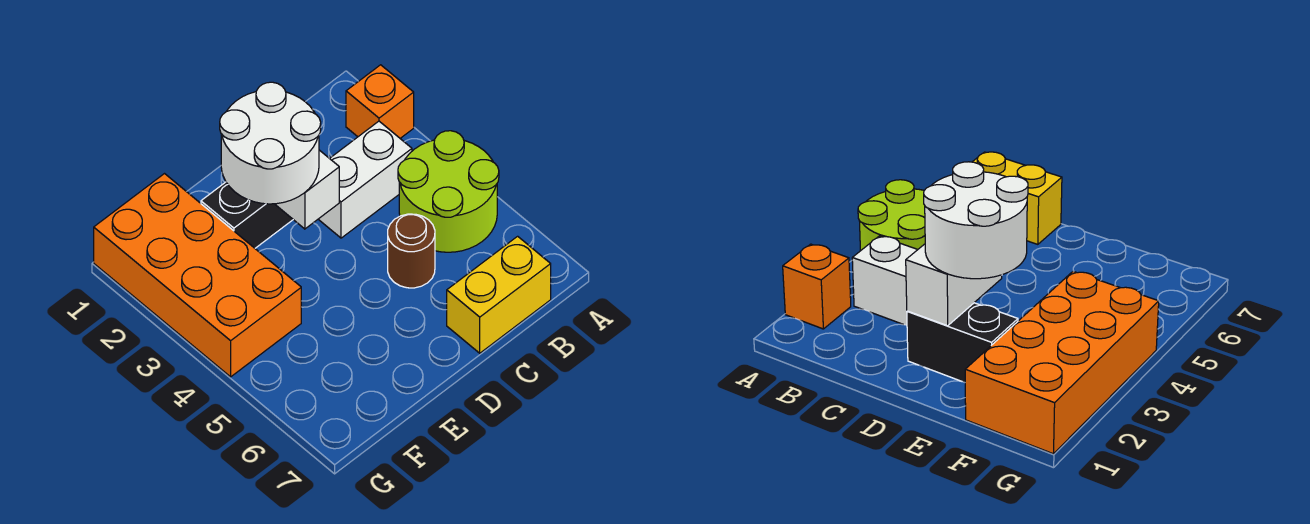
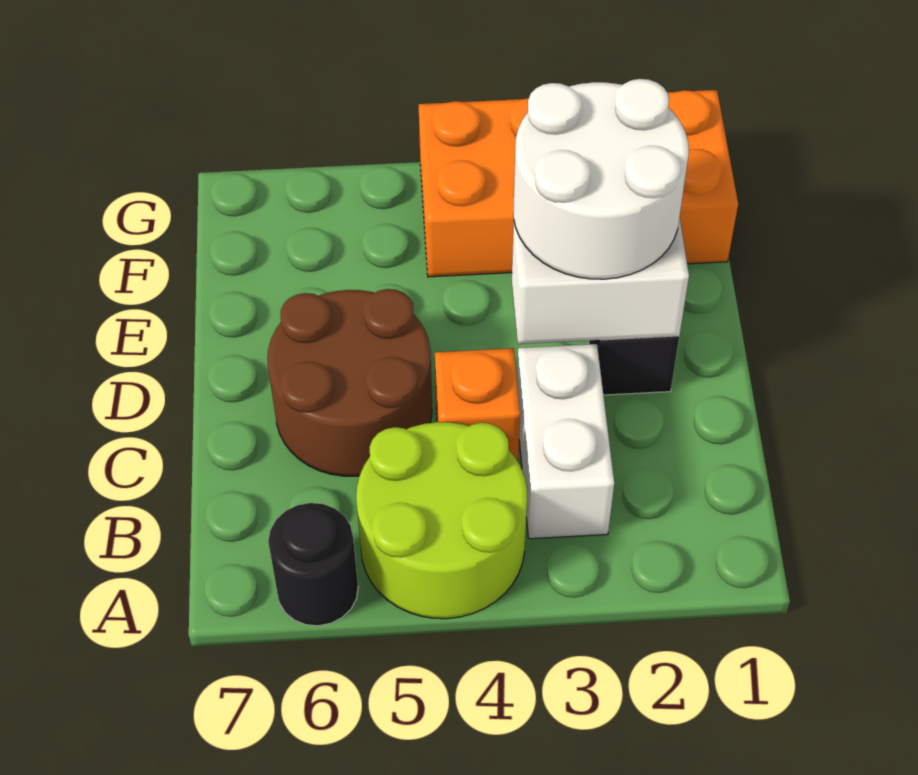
orange brick A2 level 1 -> orange brick C4 level 1
none -> black round brick A6 level 1
yellow brick B7:C7 level 1 -> none
brown round brick C5 level 1 -> brown round brick C5:D6 level 1

